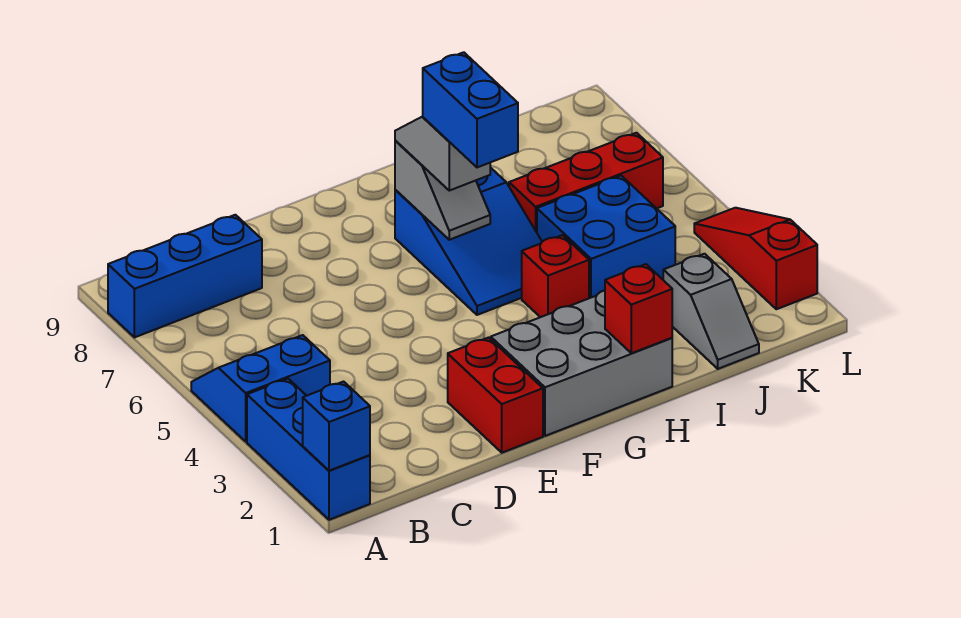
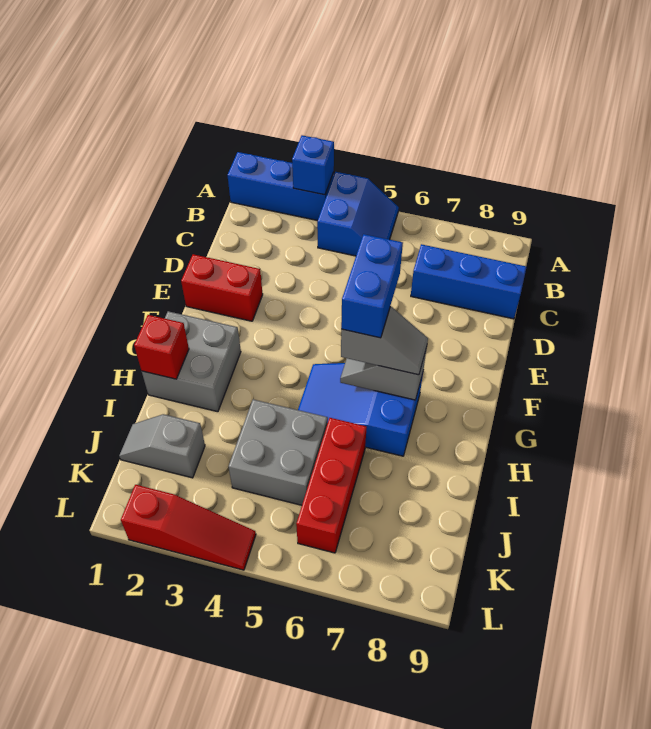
blue brick A1 level 2 -> blue brick A3 level 2
blue brick A8:C8 level 1 -> blue brick C7:C9 level 1
grey brick F1:H2 level 1 -> grey brick G1:H2 level 1
blue brick G5:G6 level 4 -> blue brick F6:G6 level 4
red brick H4 level 1 -> none
blue brick I4:J5 level 1 -> grey brick I4:J5 level 1

